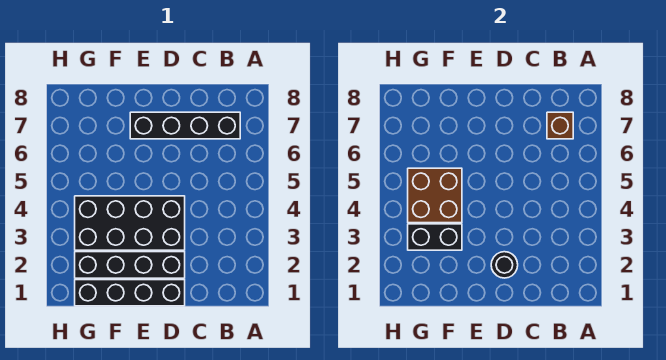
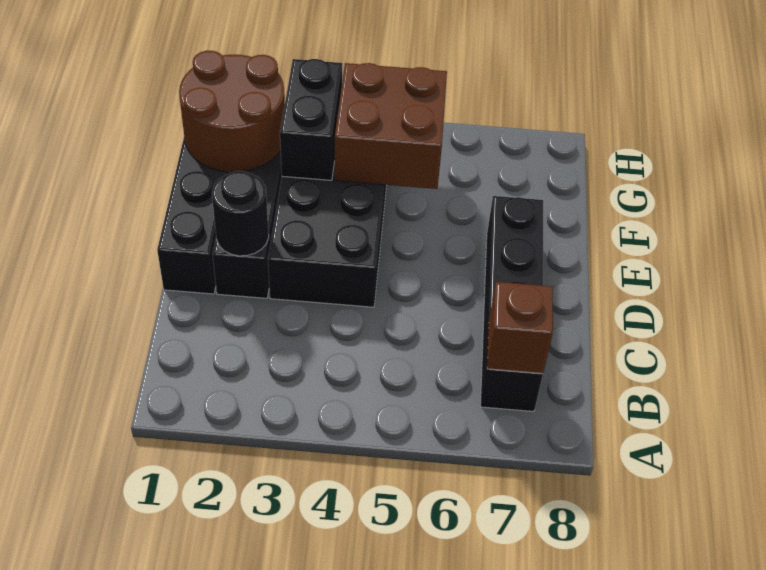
none -> brown round brick F1:G2 level 2

